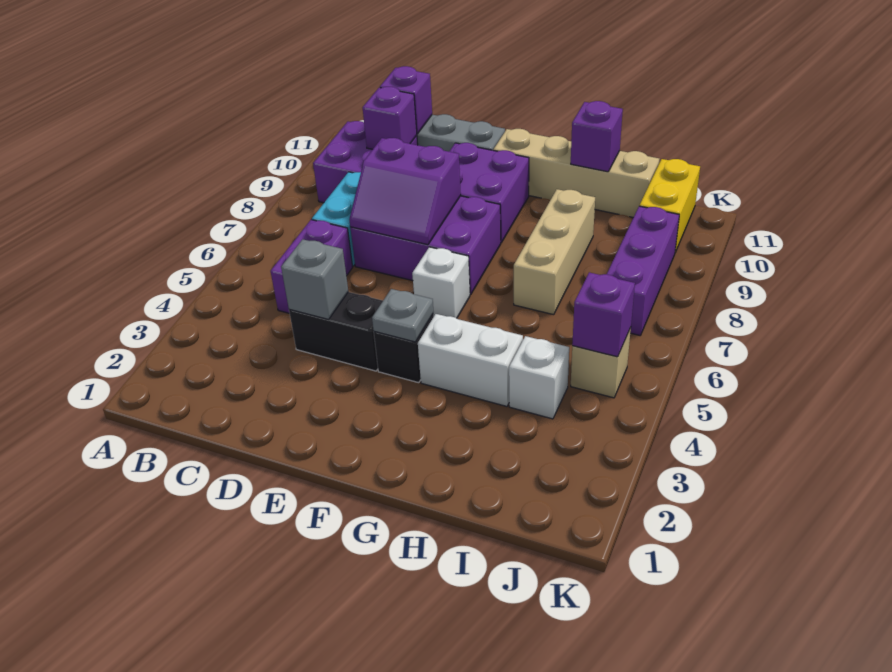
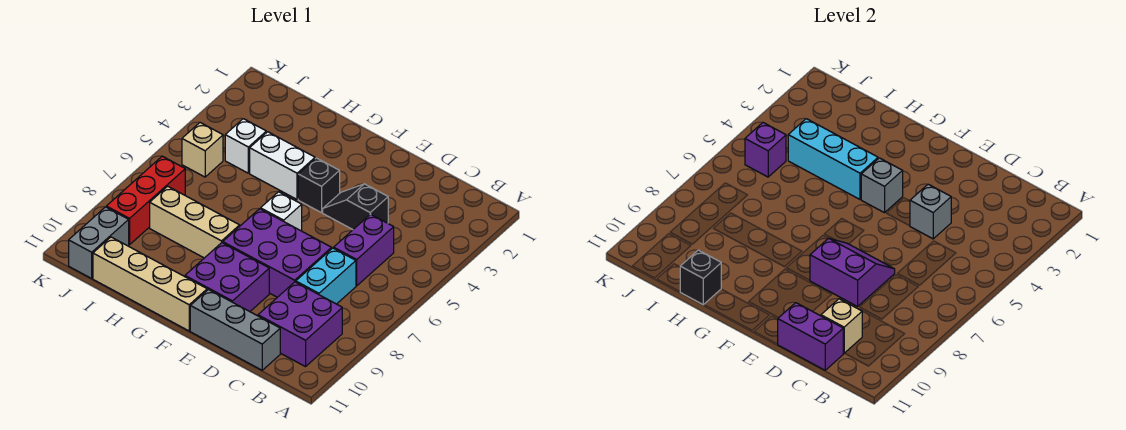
purple brick C10 level 2 -> tan brick C10 level 2
purple brick C11 level 2 -> purple brick C11:D11 level 2
black brick D4:E4 level 1 -> black slope D4:E4 level 1 top D
grey plate F4 level 2 -> grey brick F4 level 2
none -> cyan brick G4:I4 level 2
tan brick H7:H9 level 1 -> tan brick G8:I8 level 1
purple brick H11 level 2 -> black brick H11 level 2
purple brick J7:J9 level 1 -> red brick J7:J9 level 1
yellow brick J10:J11 level 1 -> grey brick J10:J11 level 1

